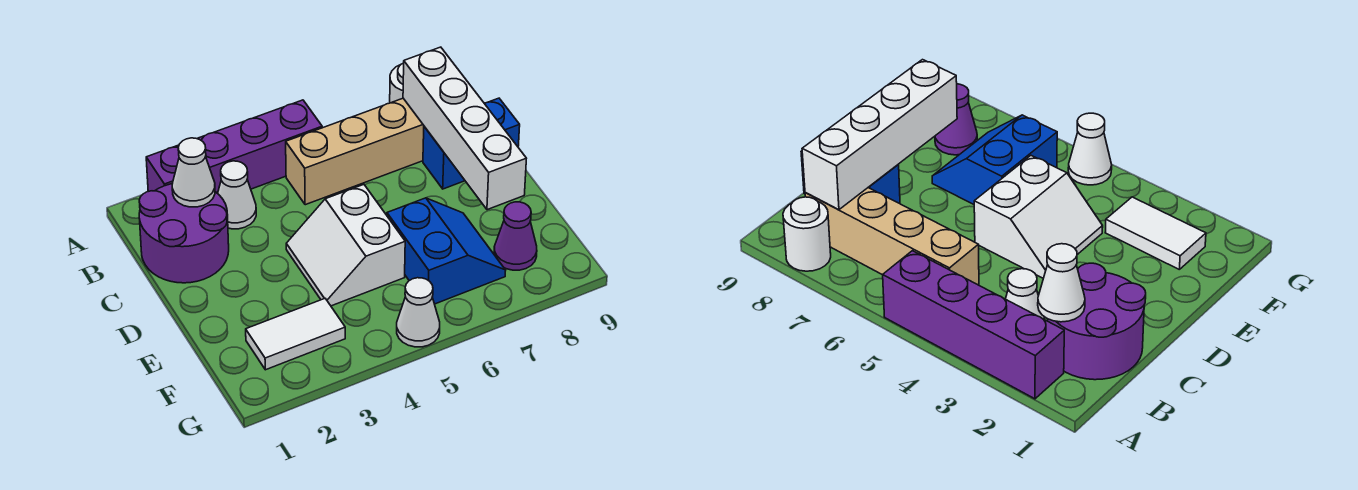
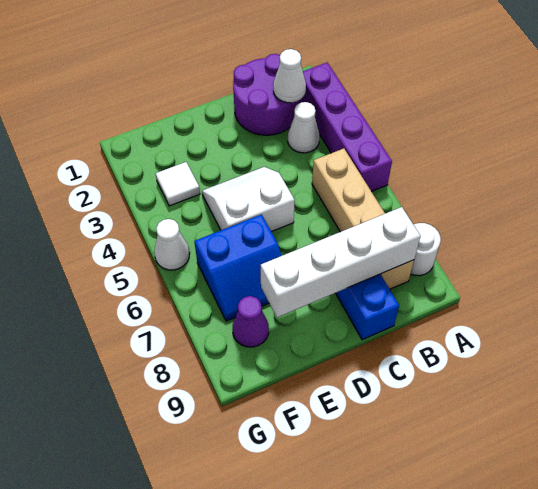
white tile F2:F3 level 1 -> white tile F3 level 1

